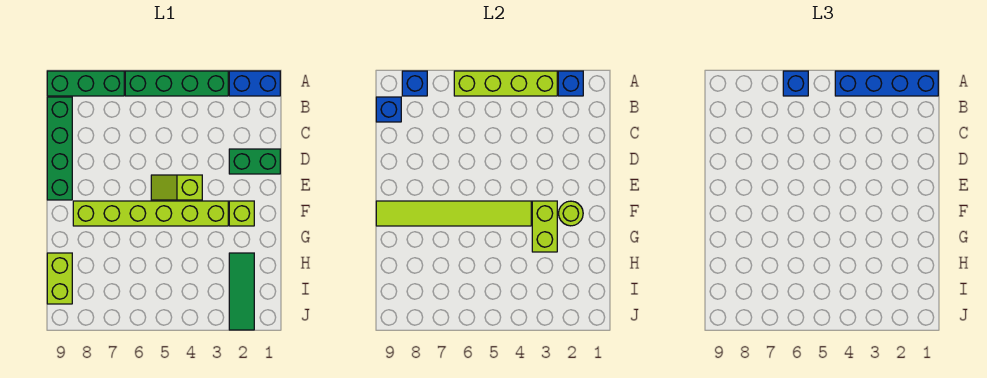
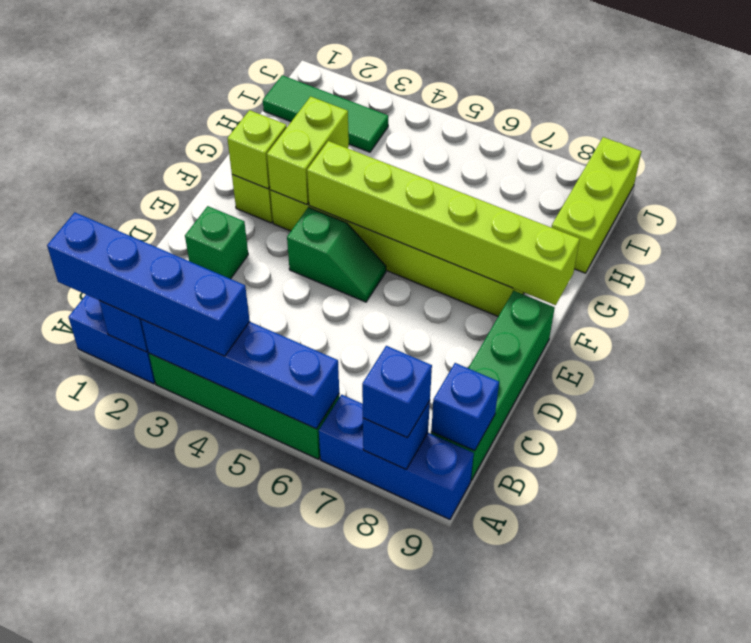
lime brick A3:A6 level 2 -> blue brick A3:A6 level 2
blue brick A6 level 3 -> blue brick A8 level 3
green brick A7:A9 level 1 -> blue brick A7:A9 level 1
green brick D1:D2 level 1 -> green brick D2 level 1
lime slope E4:E5 level 1 top 4 -> green slope E4:E5 level 1 top 4
lime round brick F2 level 2 -> lime brick F2 level 2
lime tile F4:F9 level 2 -> lime brick F4:F9 level 2
green tile H2:J2 level 1 -> green tile I1:I3 level 1
lime brick H9:I9 level 1 -> lime brick H9:J9 level 1

